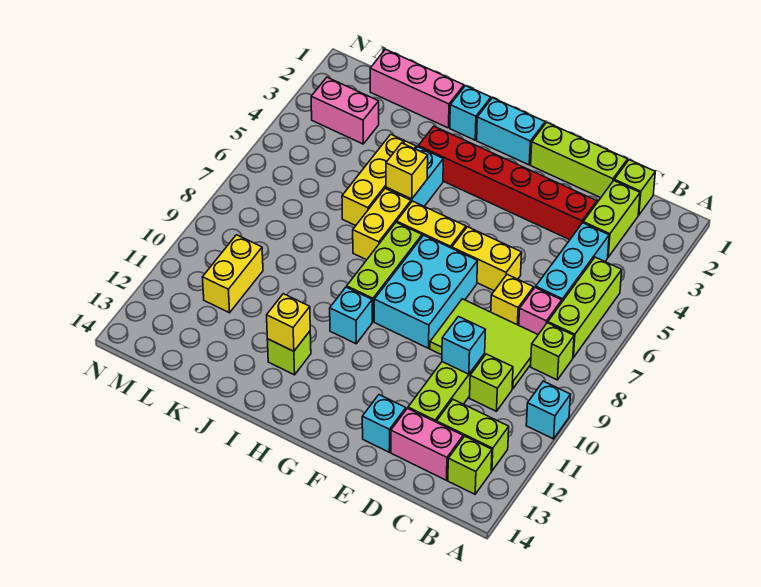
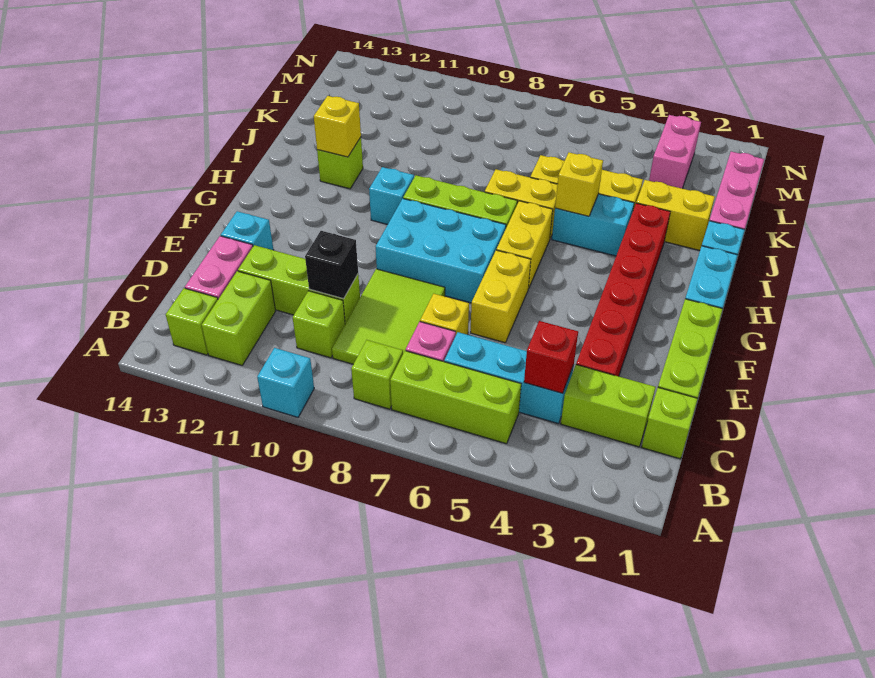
none -> red brick C4 level 2
cyan brick D10 level 2 -> black brick D10 level 2
yellow brick L10:L11 level 1 -> yellow brick J2:J3 level 1

